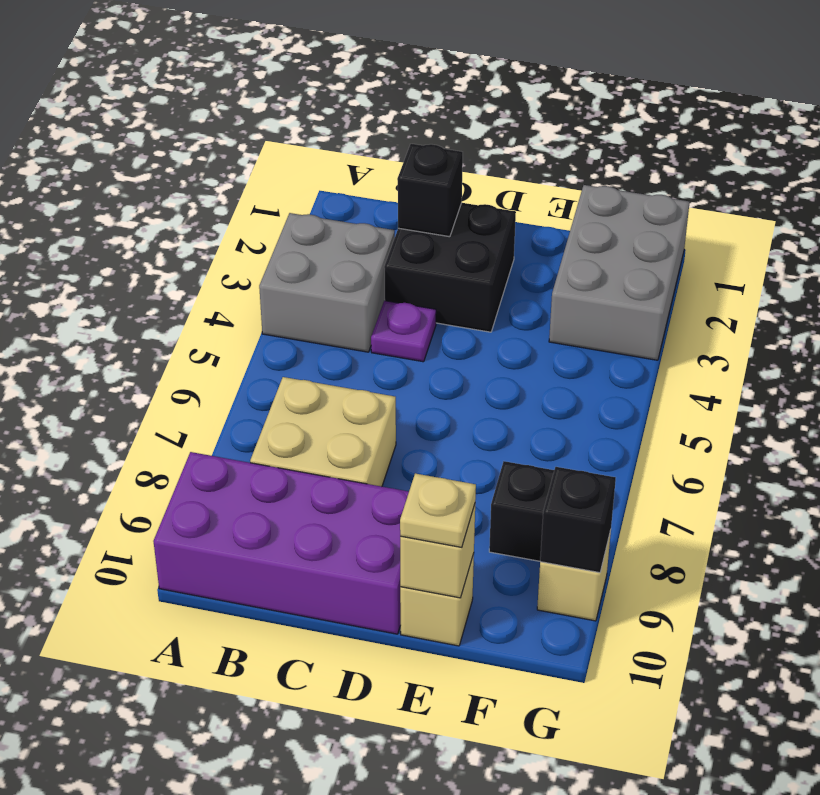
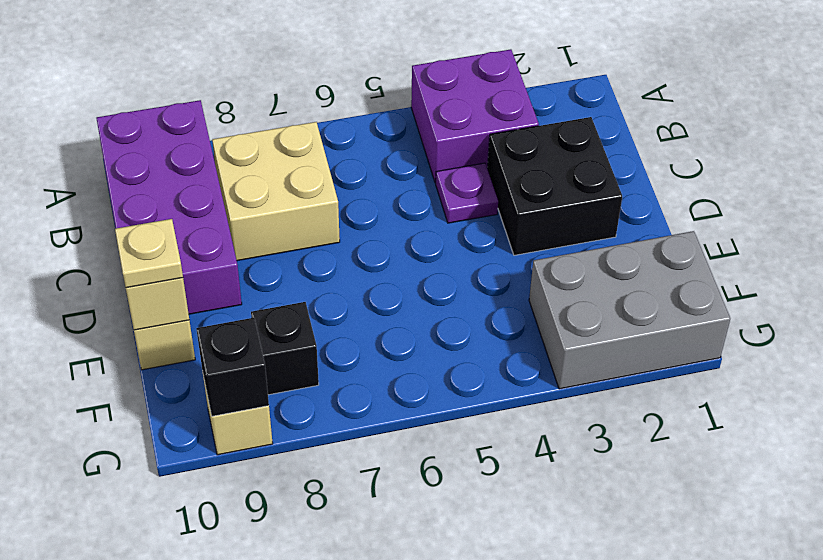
grey brick A3:B4 level 1 -> purple brick A3:B4 level 1
black brick C2 level 2 -> none

